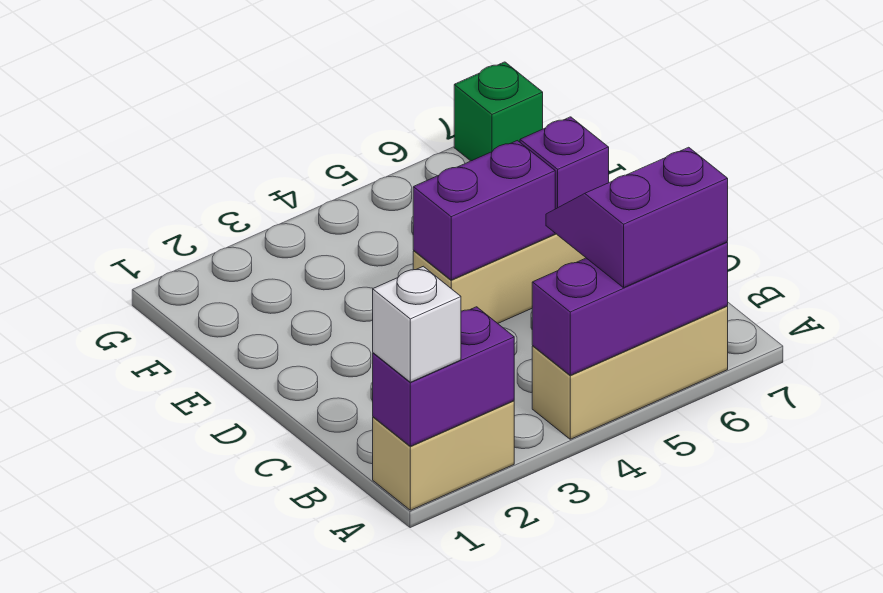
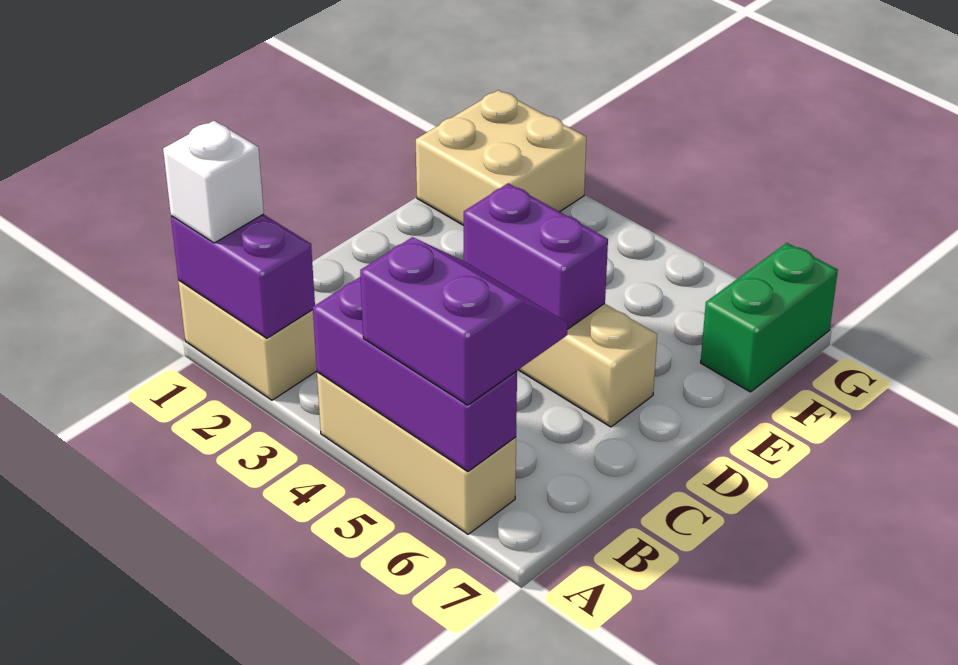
purple brick D6 level 2 -> none
none -> tan brick F1:G2 level 1
green brick G7 level 1 -> green brick F7:G7 level 1

